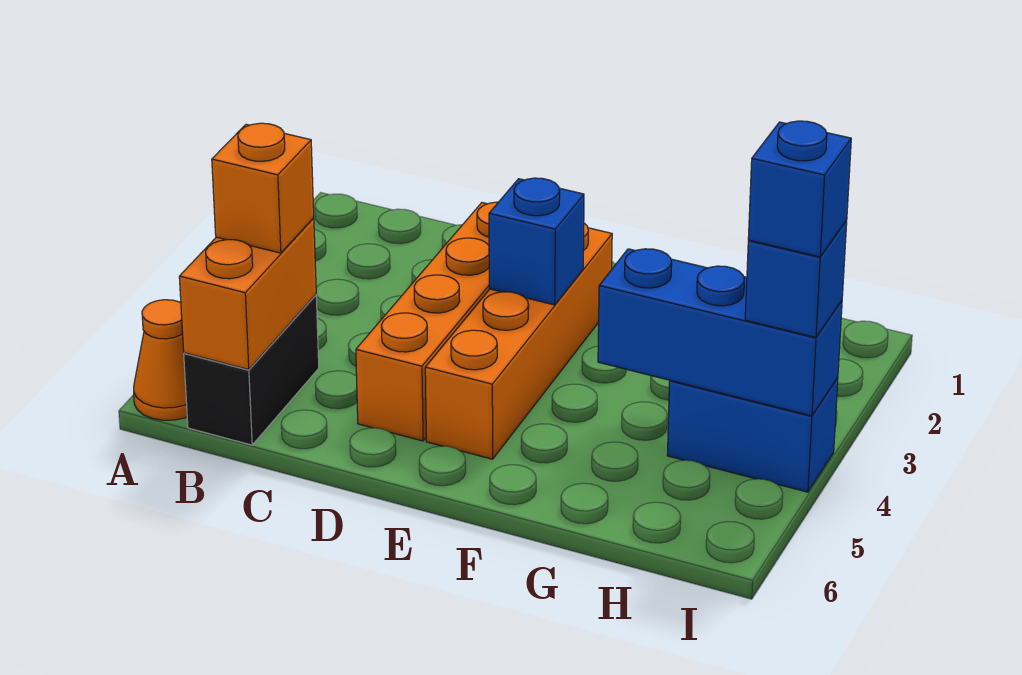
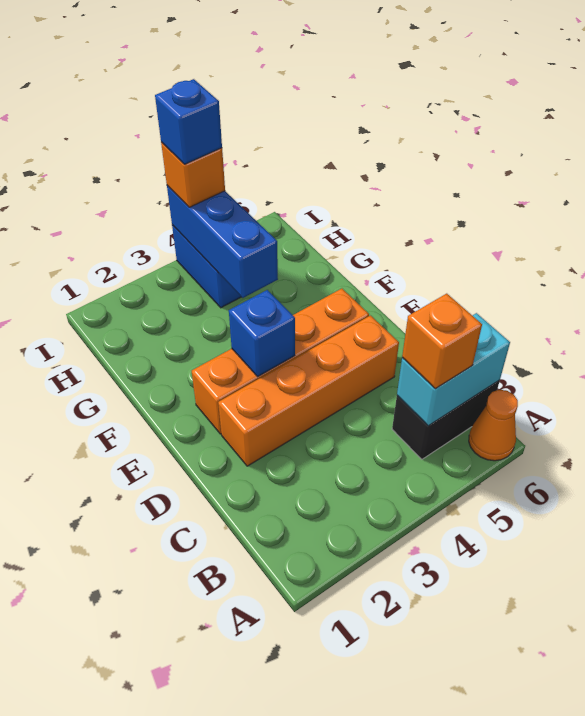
orange brick B5:B6 level 2 -> cyan brick B5:B6 level 2
blue brick I4 level 3 -> orange brick I4 level 3

